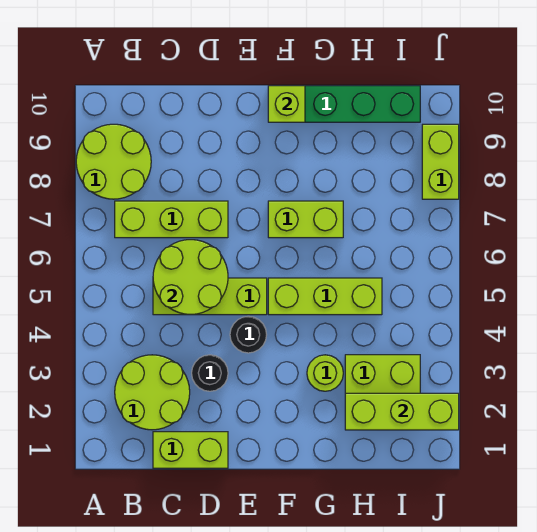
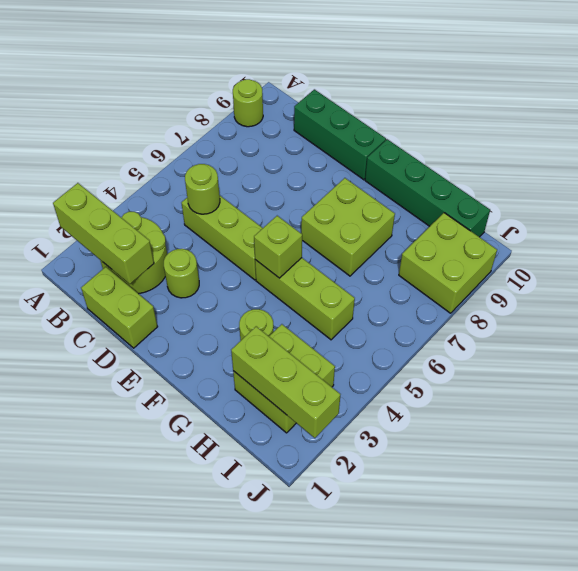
lime round brick A8:B9 level 1 -> lime round brick A9 level 1
lime brick B7:D7 level 1 -> lime brick A2:C2 level 2
lime round brick C5:D6 level 2 -> lime round brick C5 level 2
none -> green brick C10:E10 level 1
black round brick D3 level 1 -> lime round brick D3 level 1
black round brick E4 level 1 -> none
lime brick F7:G7 level 1 -> lime brick F7:G8 level 1
lime brick F10 level 2 -> lime brick F5 level 2
lime brick J8:J9 level 1 -> lime brick I8:J9 level 1

